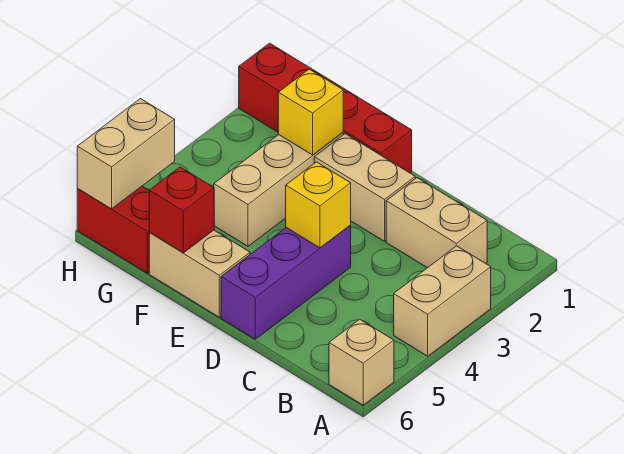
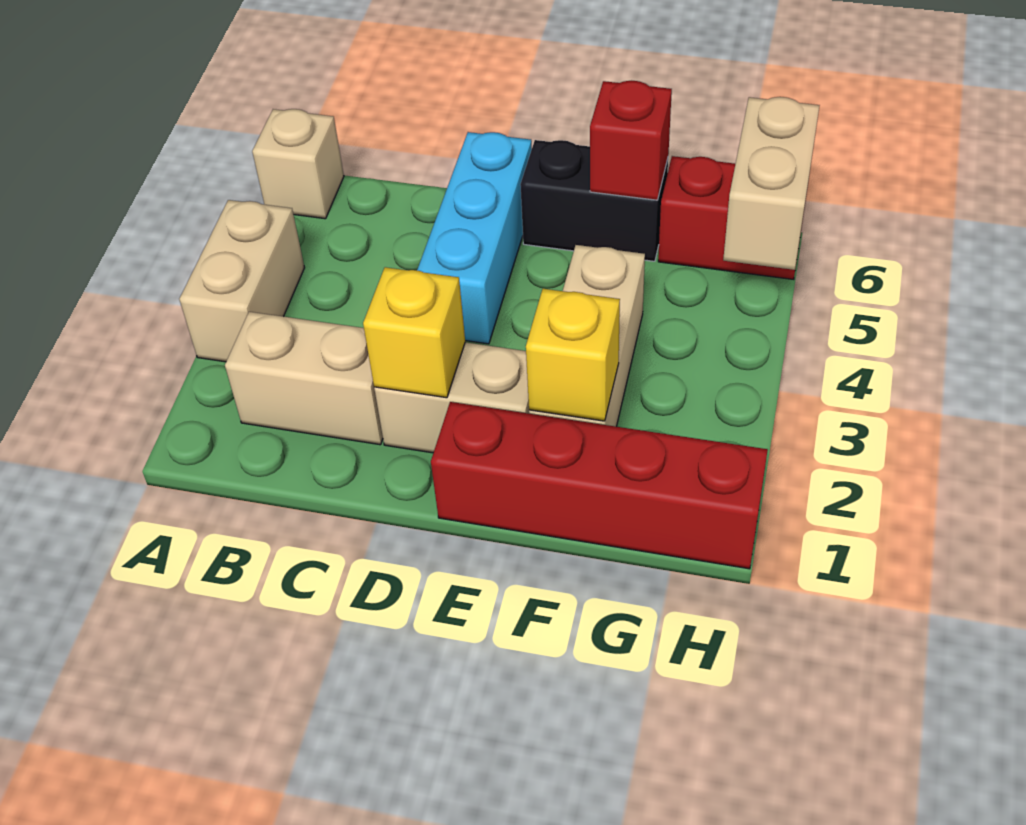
purple brick D4:D6 level 1 -> cyan brick D4:D6 level 1
yellow brick D4 level 2 -> yellow brick D2 level 2
tan brick E6:F6 level 1 -> black brick E6:F6 level 1

